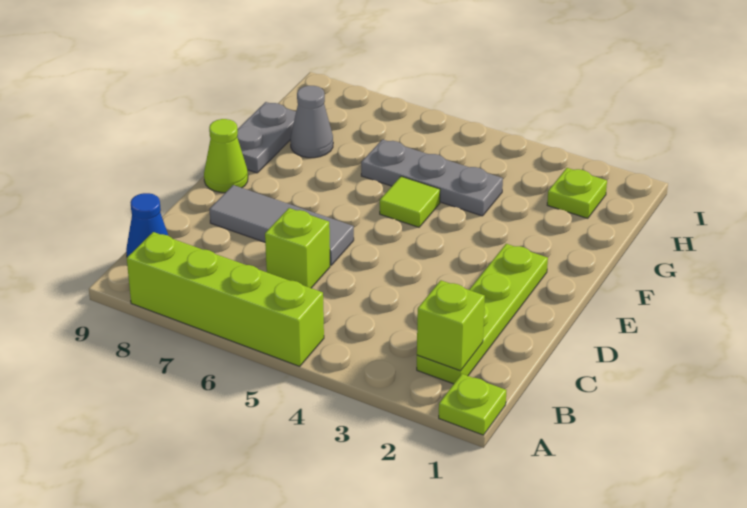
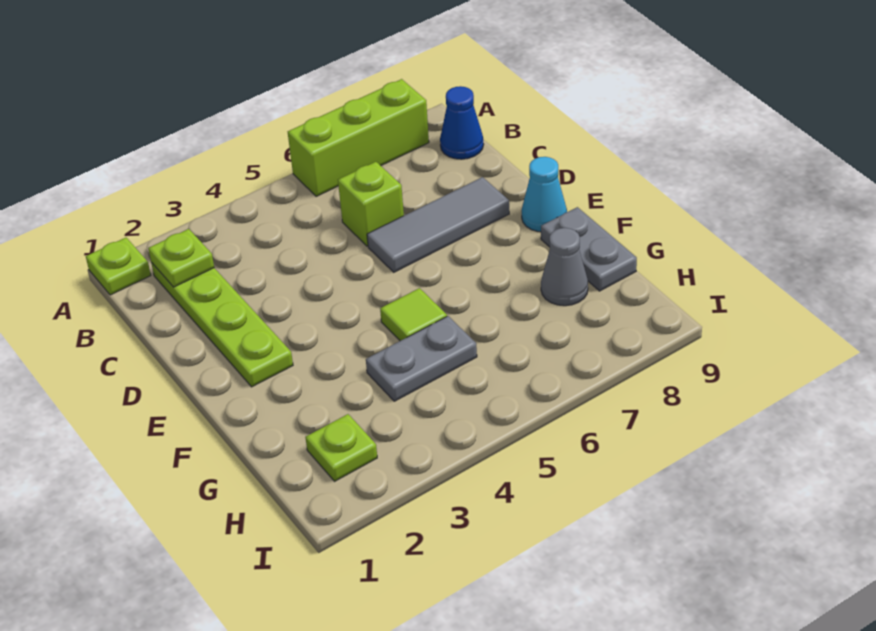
lime brick A5:A8 level 1 -> lime brick A6:A8 level 1
lime brick B2 level 2 -> lime plate B2 level 2
lime cone E9 level 1 -> cyan cone E9 level 1
grey plate G4:G6 level 1 -> grey plate G4:G5 level 1

